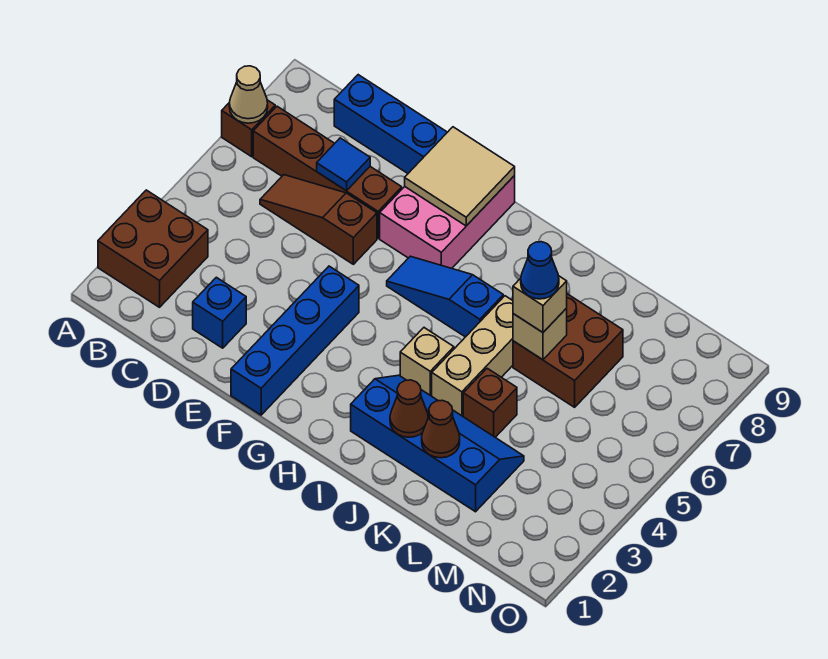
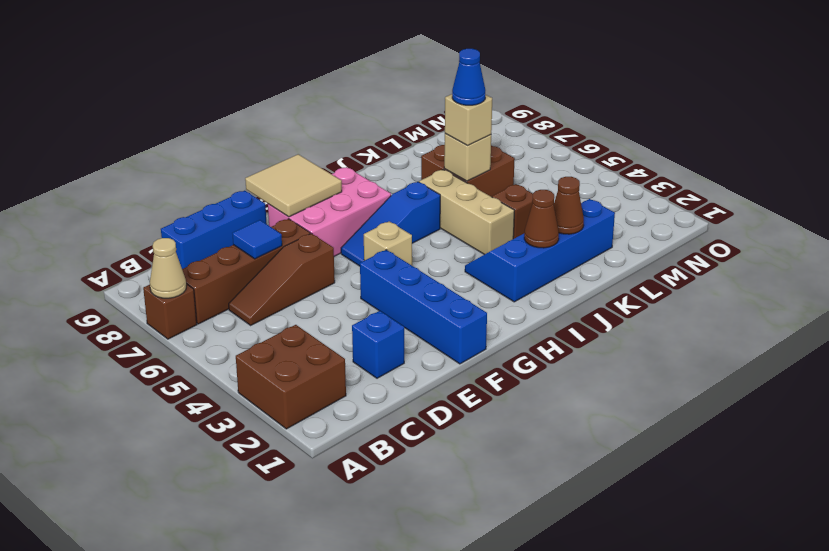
pink brick F7:G9 level 1 -> pink brick F7:H8 level 1
tan brick I4 level 1 -> tan brick G5 level 1

